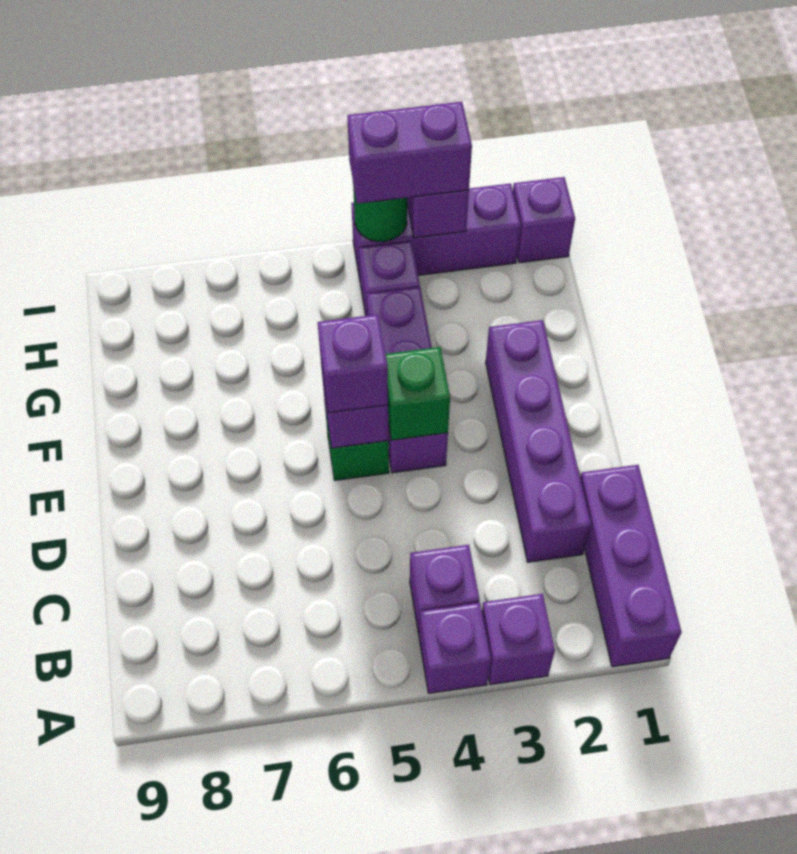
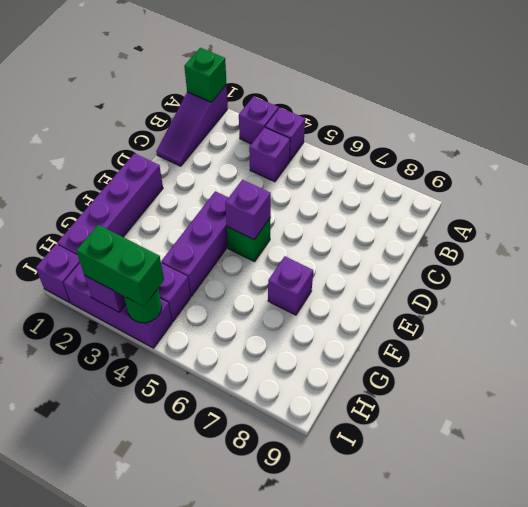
purple brick A1:C1 level 1 -> purple slope A1:C1 level 1 top A
purple brick C2:F2 level 1 -> purple brick E1:H1 level 1
green brick E4 level 2 -> green brick A1 level 2
purple brick E5 level 3 -> purple brick F7 level 1
purple brick I3:I4 level 3 -> green brick I3:I4 level 3

